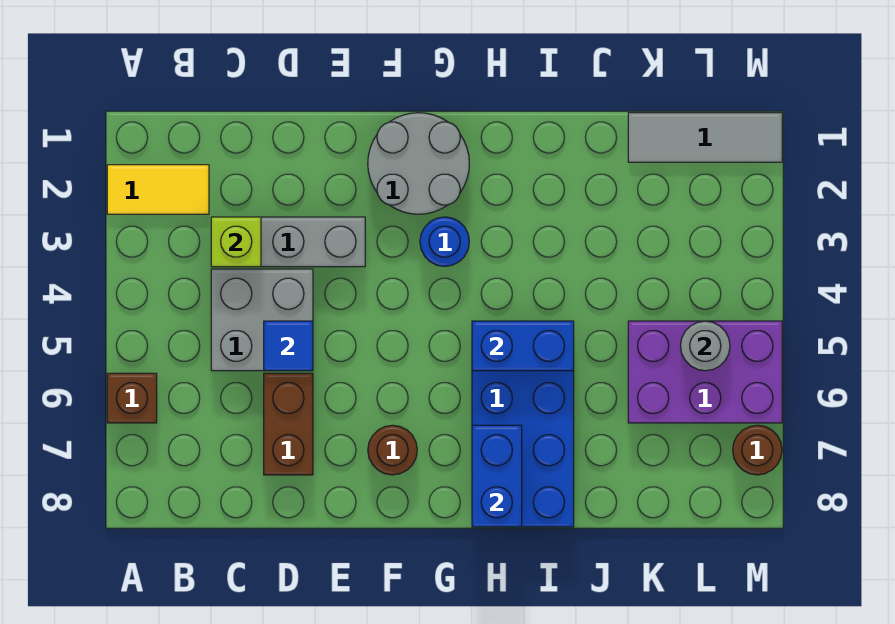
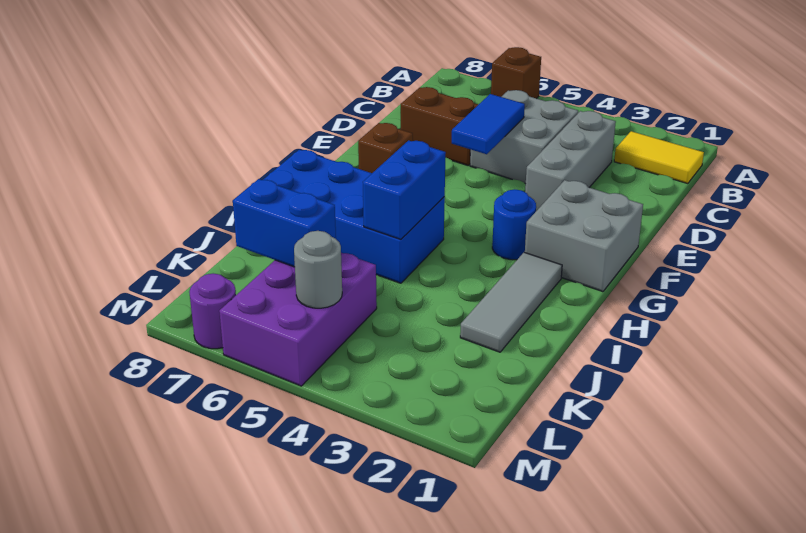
yellow tile A2:B2 level 1 -> yellow tile B1:B2 level 1
lime brick C3 level 2 -> none
blue tile D5 level 2 -> blue tile D5:E5 level 2
grey round brick F1:G2 level 1 -> grey brick F1:G2 level 1
brown round brick F7 level 1 -> brown brick F7 level 1
blue brick H7:H8 level 2 -> blue brick K6:K7 level 2
grey tile K1:M1 level 1 -> grey tile H2:J2 level 1
brown round brick M7 level 1 -> purple round brick M7 level 1

